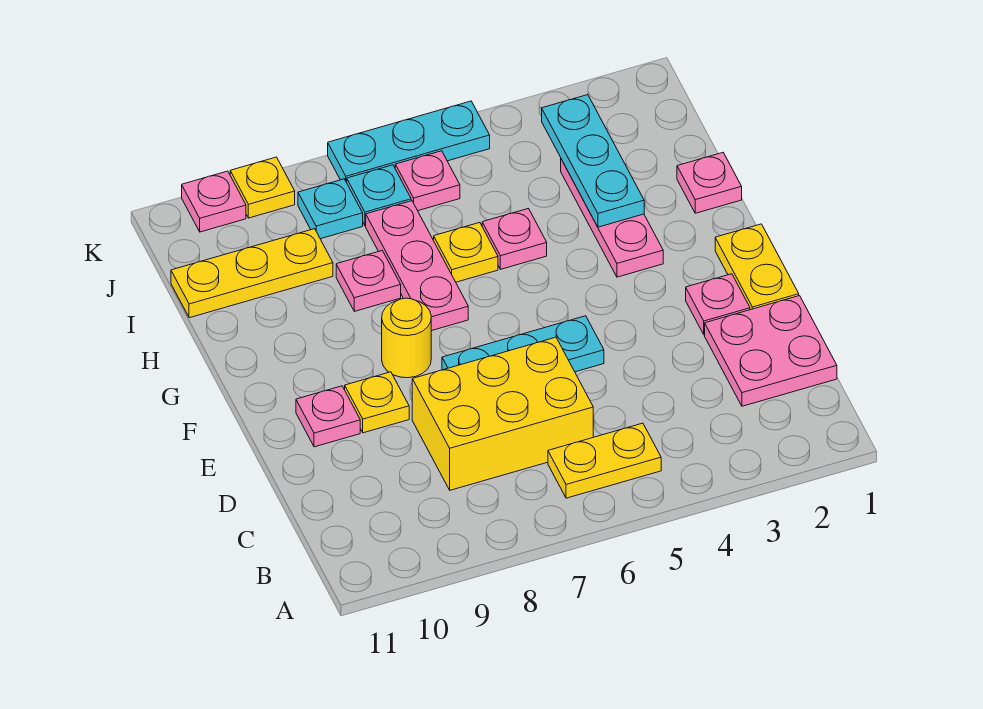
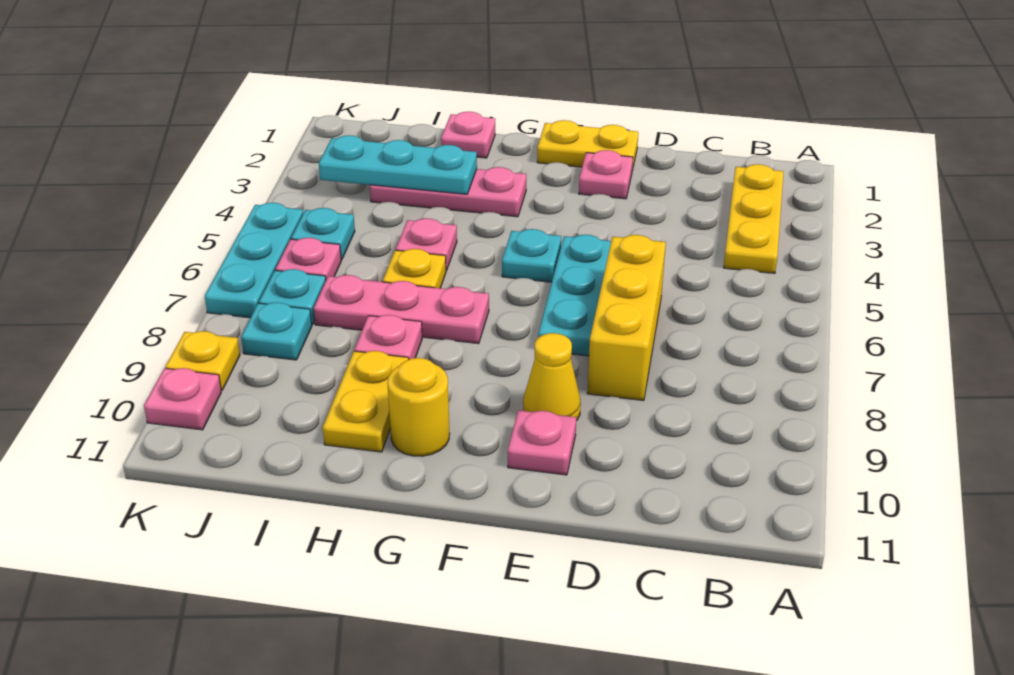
yellow plate B5:B6 level 1 -> yellow plate H9:H10 level 1
pink plate C1:D2 level 1 -> none
yellow brick C6:D8 level 1 -> yellow brick D6:D8 level 1
yellow plate E9 level 1 -> yellow cone E9 level 1
none -> cyan plate F5 level 1
yellow round brick F8 level 1 -> yellow round brick G10 level 1
yellow plate I9:I11 level 1 -> yellow plate B2:B4 level 1
none -> cyan plate J5 level 1

